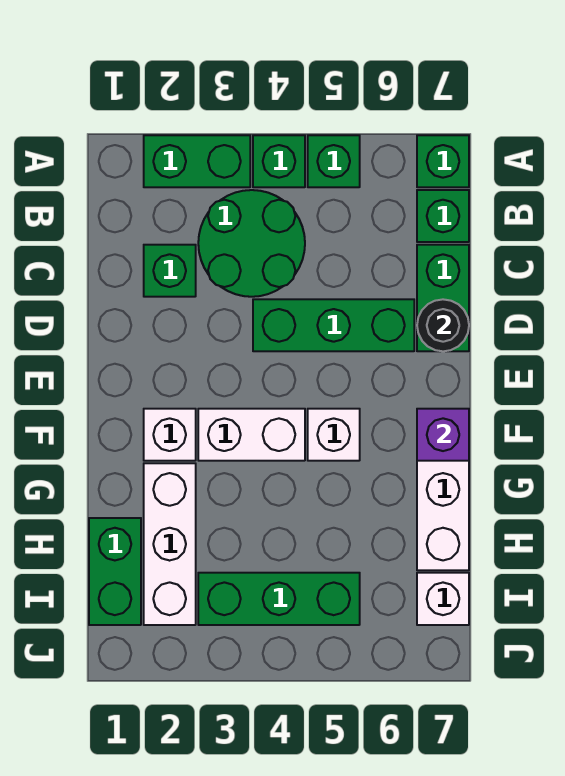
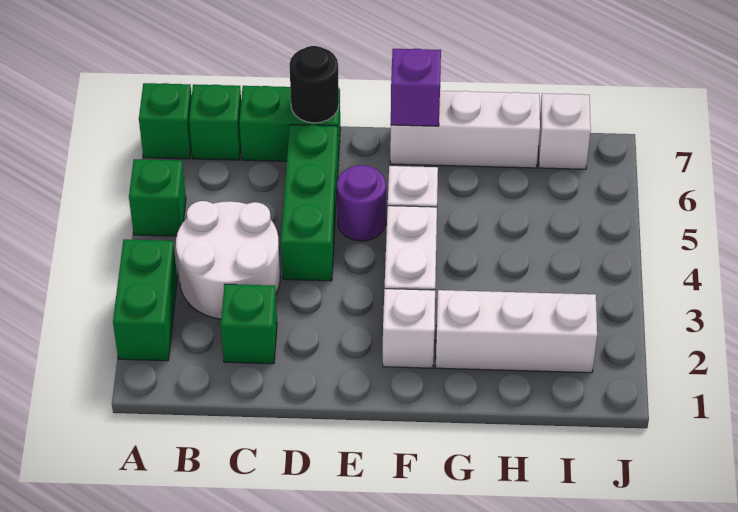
green brick A4 level 1 -> none
green round brick B3:C4 level 1 -> white round brick B3:C4 level 1
none -> purple round brick E5 level 1
green brick H1:I1 level 1 -> none
green brick I3:I5 level 1 -> none

